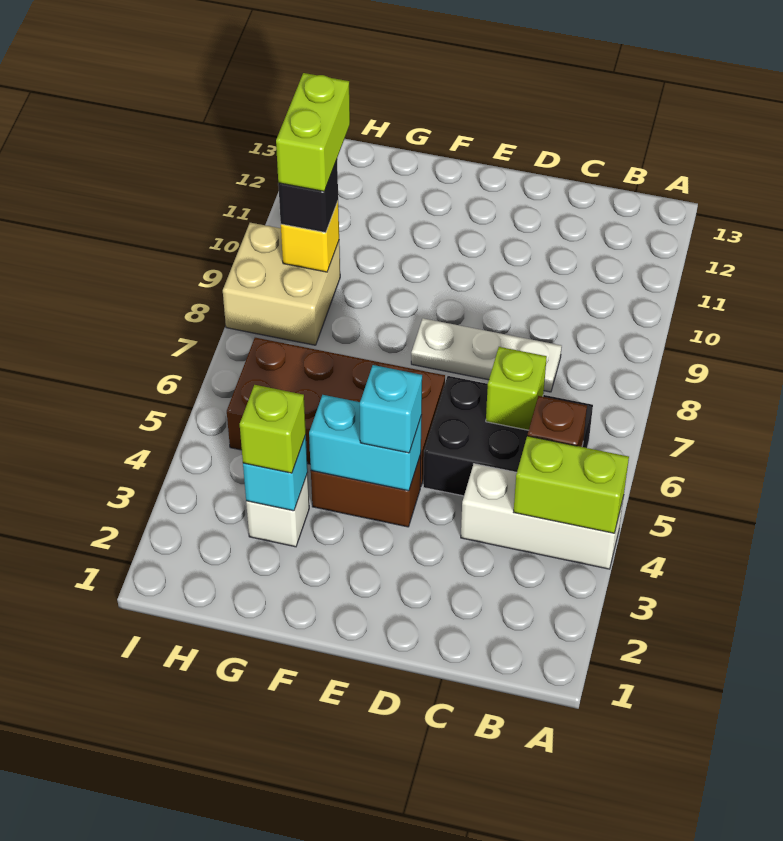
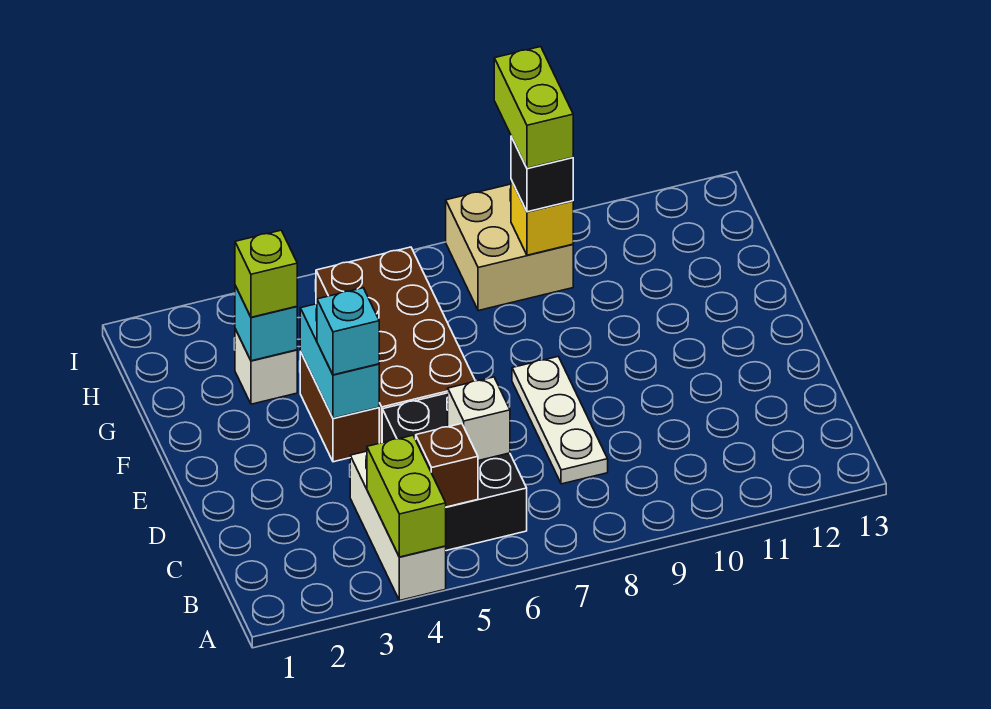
lime brick C6 level 2 -> white brick C6 level 2
lime brick H9:H10 level 4 -> lime brick H9:I9 level 4

